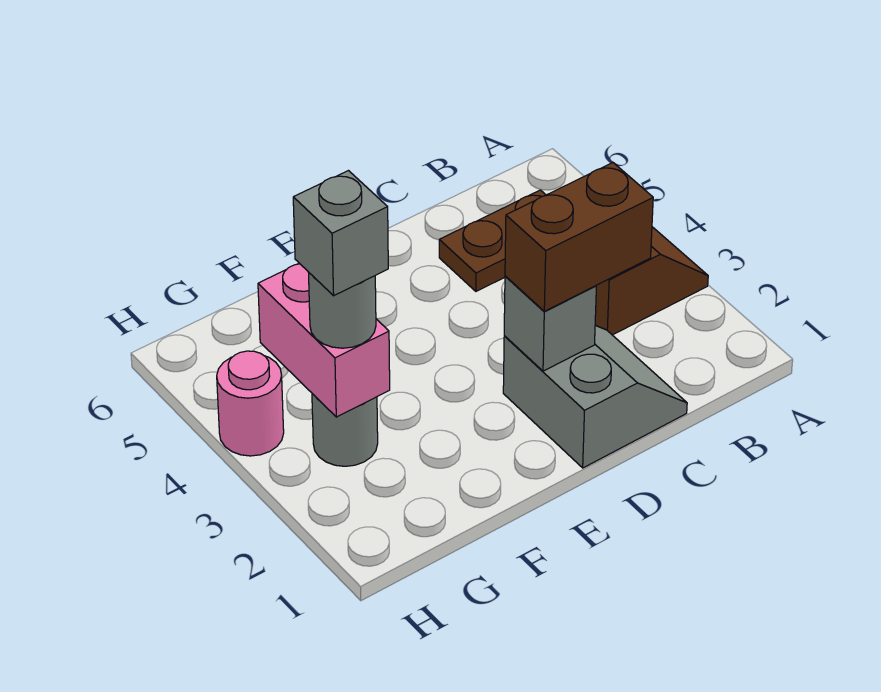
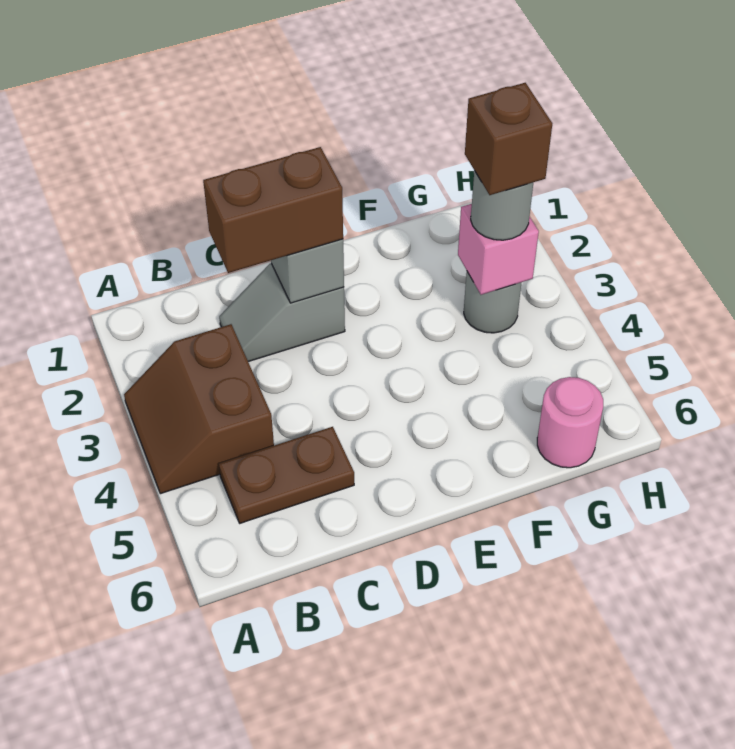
grey slope C1:D2 level 1 top D -> grey slope C2:D2 level 1 top D
pink brick G3:G4 level 2 -> pink brick G3 level 2
grey brick G3 level 4 -> brown brick G3 level 4
pink round brick H4 level 1 -> pink round brick G6 level 1

